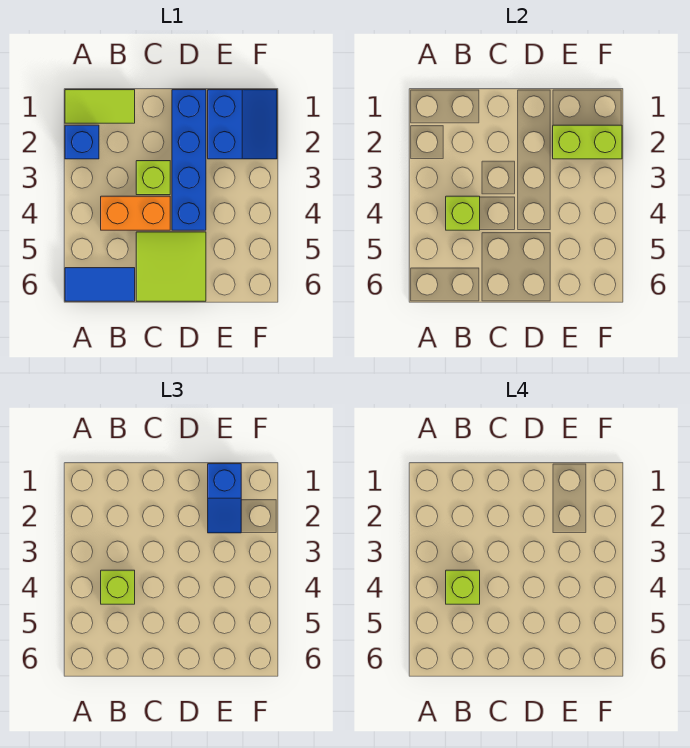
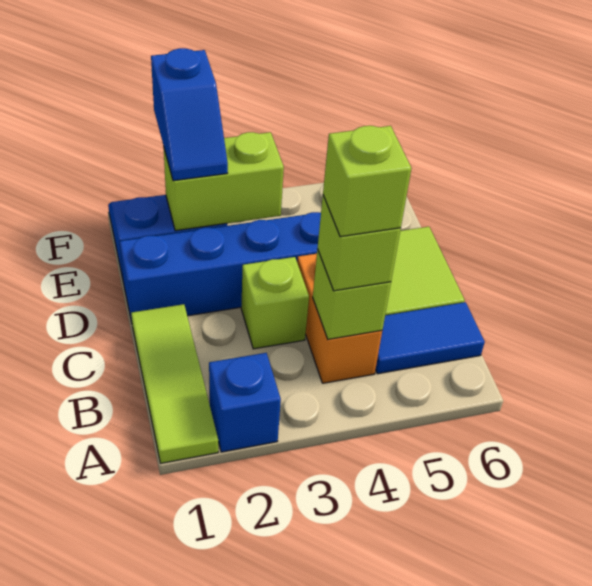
lime tile A1:B1 level 1 -> lime tile A1:C1 level 1
blue tile A6:B6 level 1 -> blue tile B5:B6 level 1
blue slope E1:E2 level 3 top 1 -> blue slope E2:F2 level 3 top F
lime brick E2:F2 level 2 -> lime brick E2:E3 level 2

